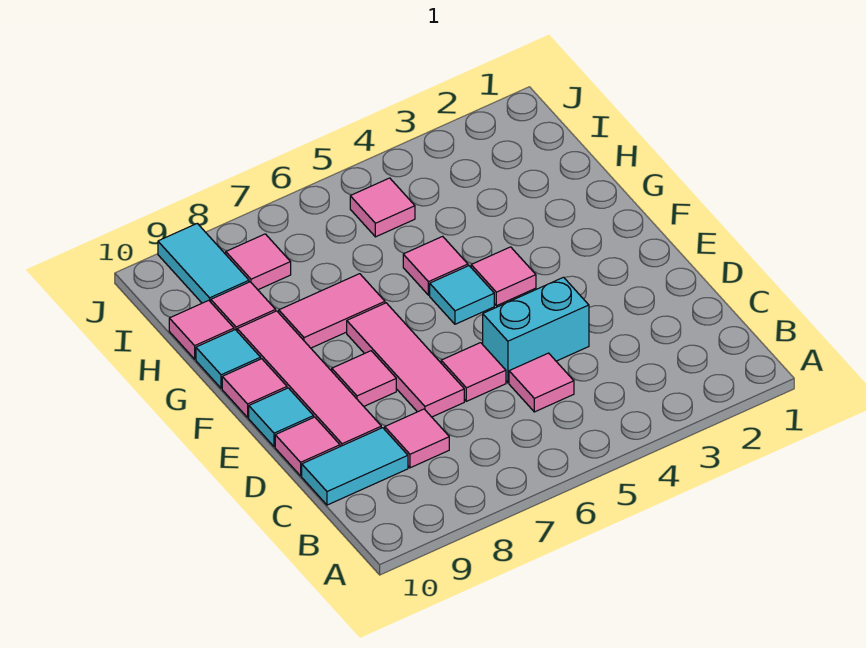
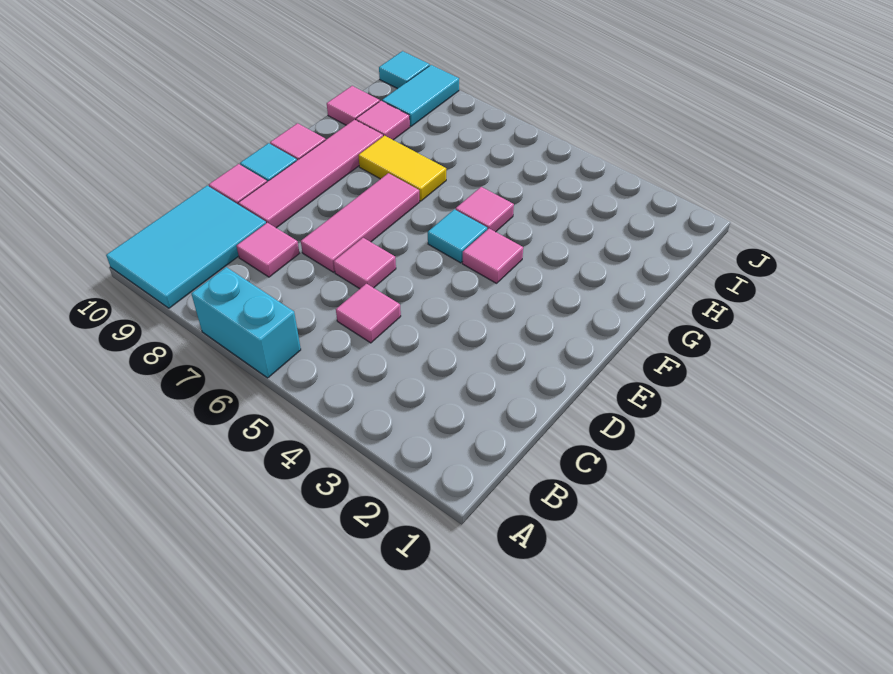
cyan tile C9:C10 level 1 -> cyan tile A9:C10 level 1
cyan brick D4:D5 level 1 -> cyan brick A6:A7 level 1
pink tile E8 level 1 -> none
pink tile G7:G8 level 1 -> yellow tile G7:G8 level 1
cyan tile G10 level 1 -> cyan tile J10 level 1
pink tile I5 level 1 -> none
pink tile I8 level 1 -> none

